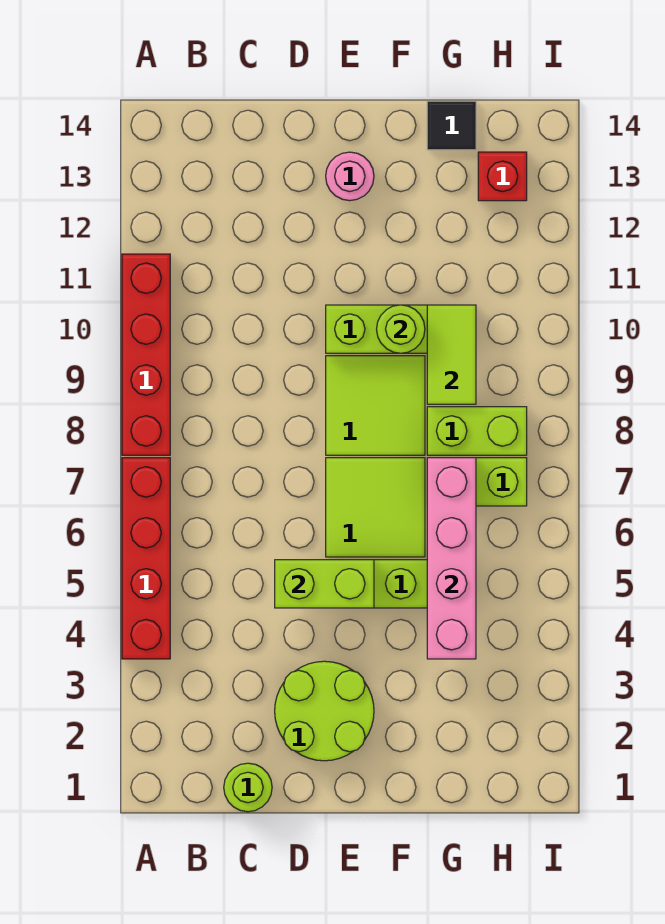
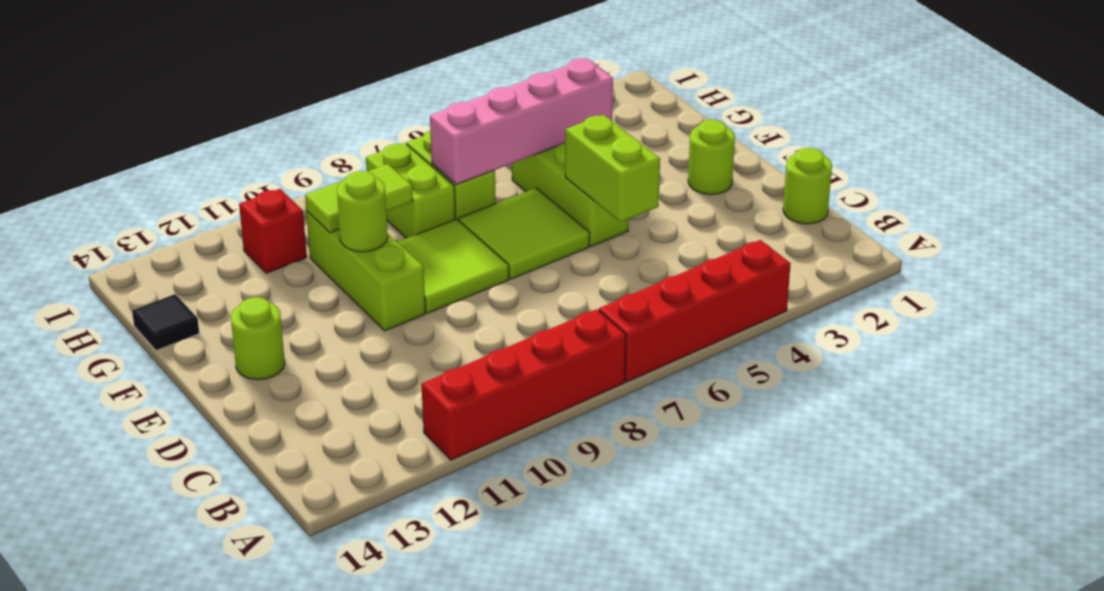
lime round brick D2:E3 level 1 -> lime round brick E2 level 1
pink round brick E13 level 1 -> lime round brick E13 level 1
red brick H13 level 1 -> red brick H11 level 1

